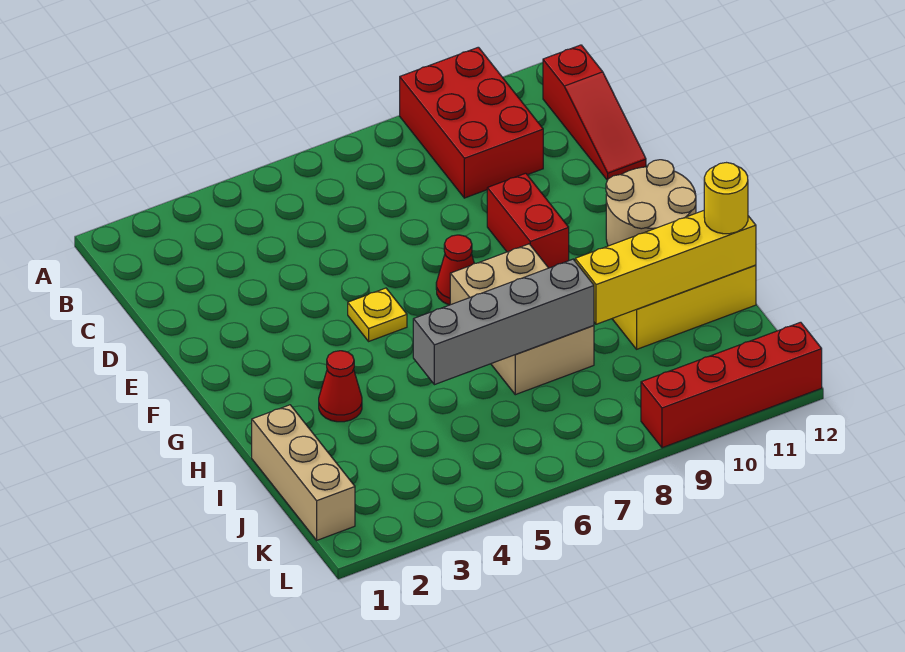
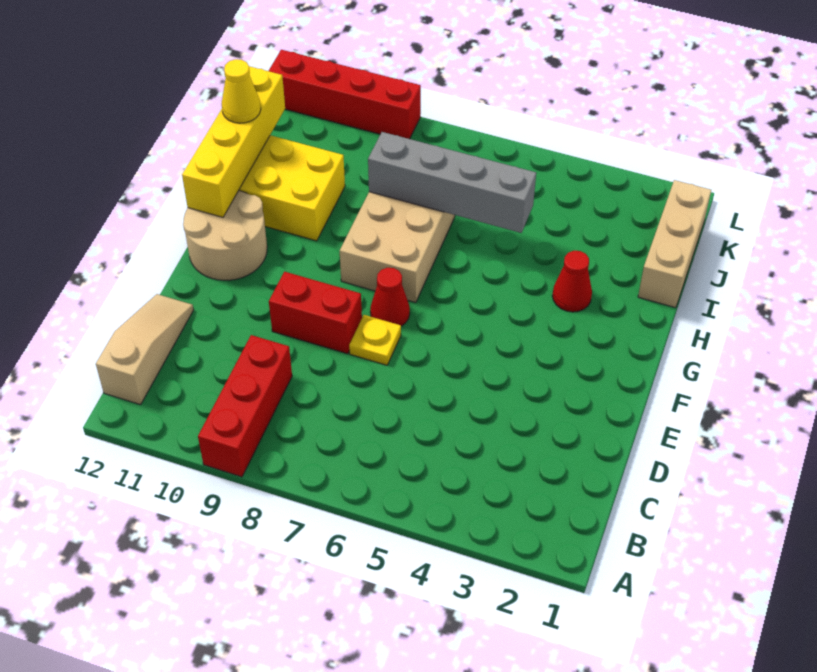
red brick A9:C10 level 1 -> red brick A9:C9 level 1
red slope B12:D12 level 1 top B -> tan slope B12:D12 level 1 top B
red brick E9:F9 level 1 -> red brick E8:E9 level 1
yellow plate F5 level 1 -> yellow plate E7 level 1
yellow brick I9:I12 level 2 -> yellow brick G12:J12 level 2
yellow round brick I12 level 3 -> yellow cone I12 level 3

